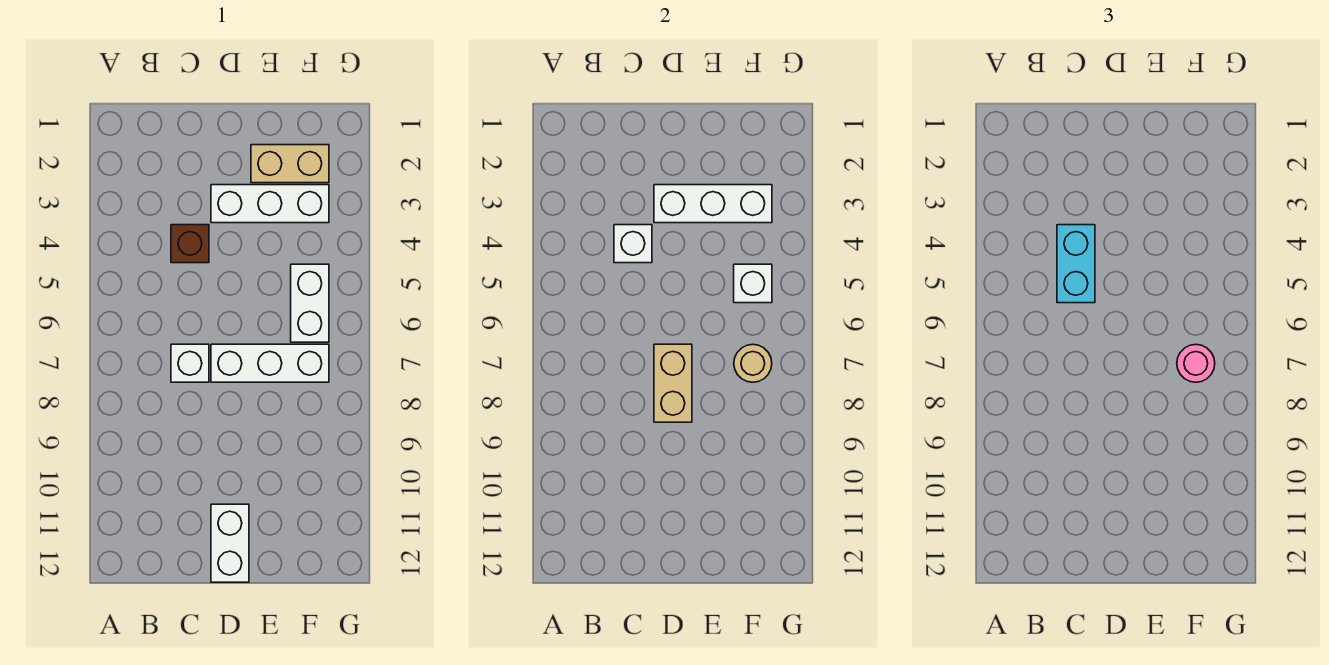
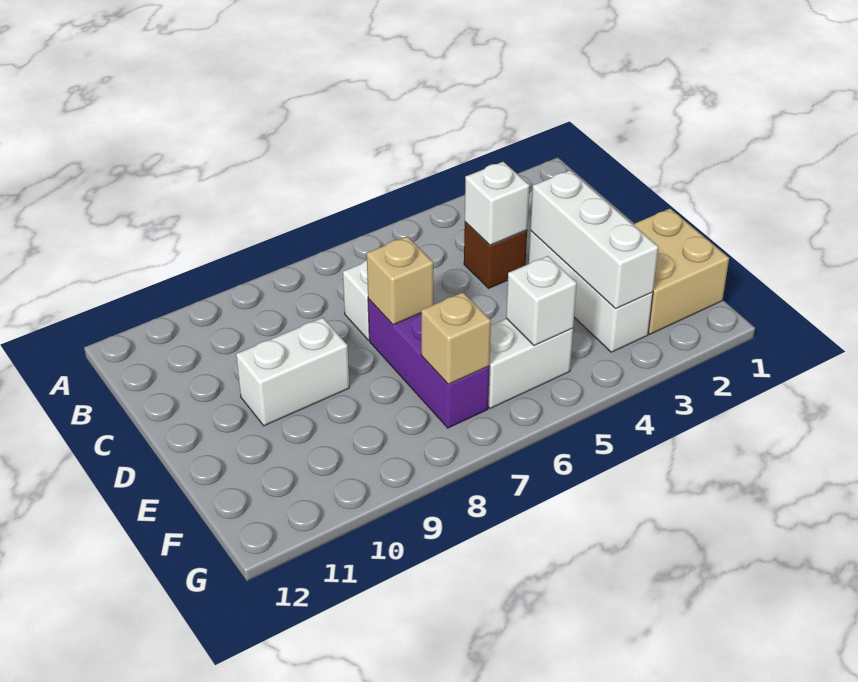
cyan brick C4:C5 level 3 -> none
white brick D7:F7 level 1 -> purple brick D7:F7 level 1
tan brick D7:D8 level 2 -> tan brick D7 level 2
white brick D11:D12 level 1 -> white brick D9:D10 level 1
tan brick E2:F2 level 1 -> tan brick E1:F2 level 1
tan round brick F7 level 2 -> tan brick F7 level 2
pink round brick F7 level 3 -> none

